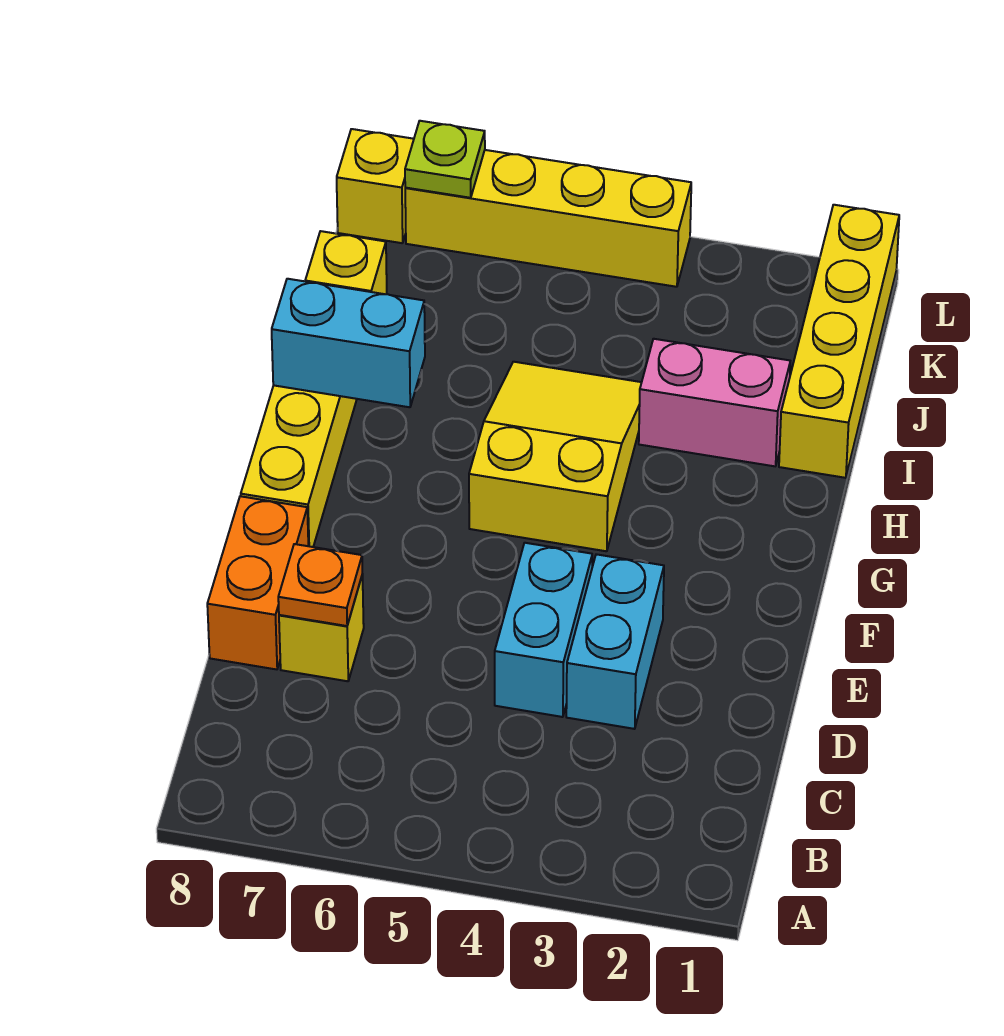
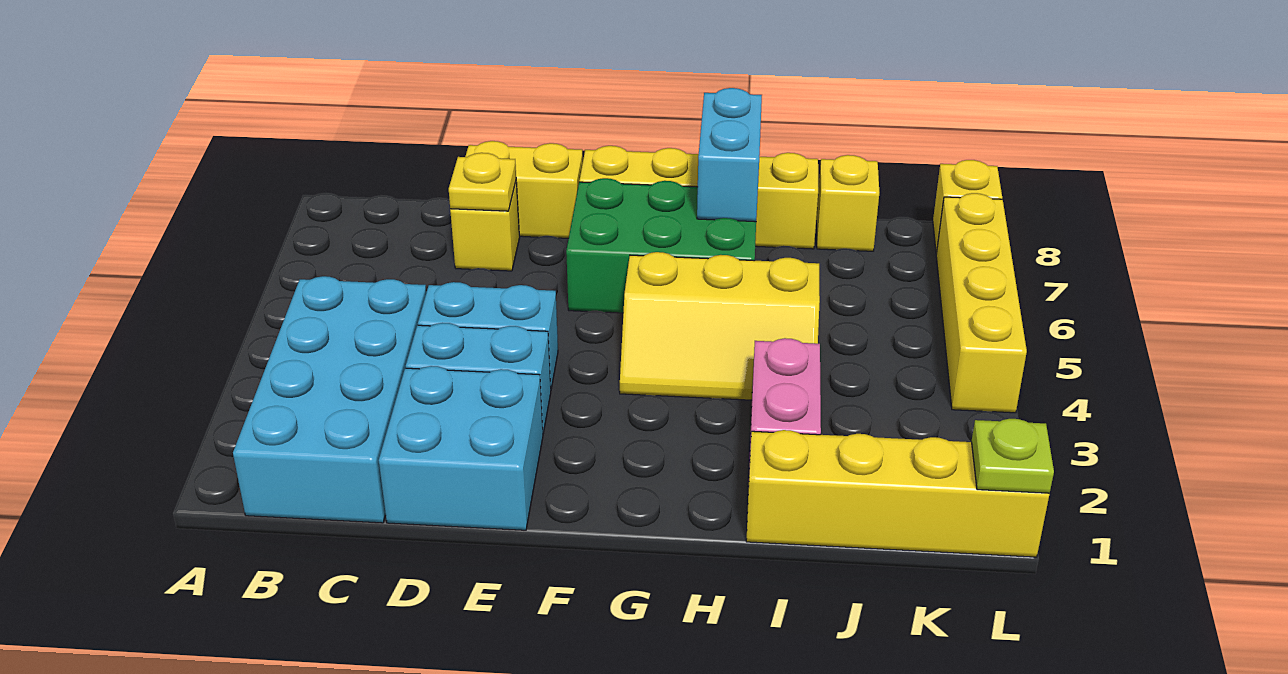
none -> cyan brick B1:C4 level 1
none -> cyan brick D1:E2 level 1
orange plate D7 level 2 -> yellow plate D7 level 2
orange brick D8:E8 level 1 -> yellow brick D8:E8 level 1
none -> green brick F6:H7 level 1
yellow slope G4:I5 level 1 top G -> yellow slope G4:I5 level 1 top 5
lime plate L7 level 2 -> lime plate L1 level 2

